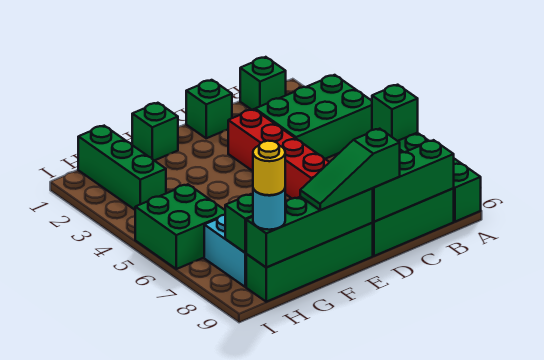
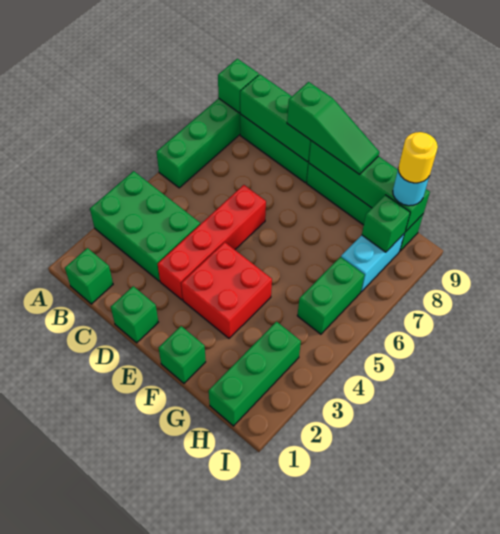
green brick A6 level 2 -> green brick A9 level 2
none -> red brick E3:F4 level 1
green brick H5:I6 level 1 -> green brick H5:H6 level 1

